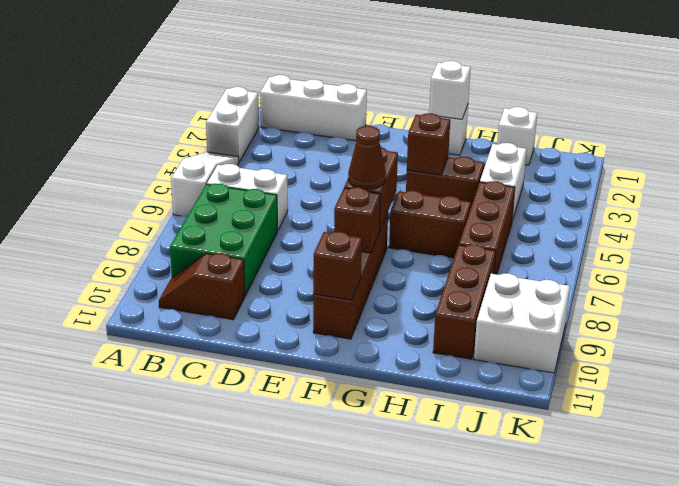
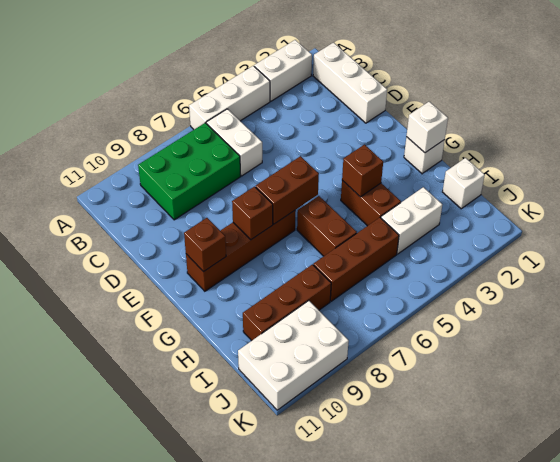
white slope A4:A6 level 1 top 6 -> white brick A4:A6 level 1
brown slope B10:C10 level 1 top C -> none
brown cone F7 level 3 -> none
white brick J9:K10 level 1 -> white brick J9:K11 level 1

